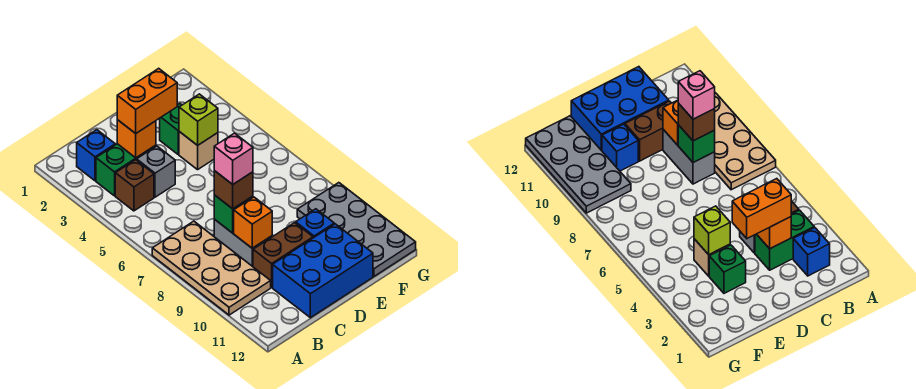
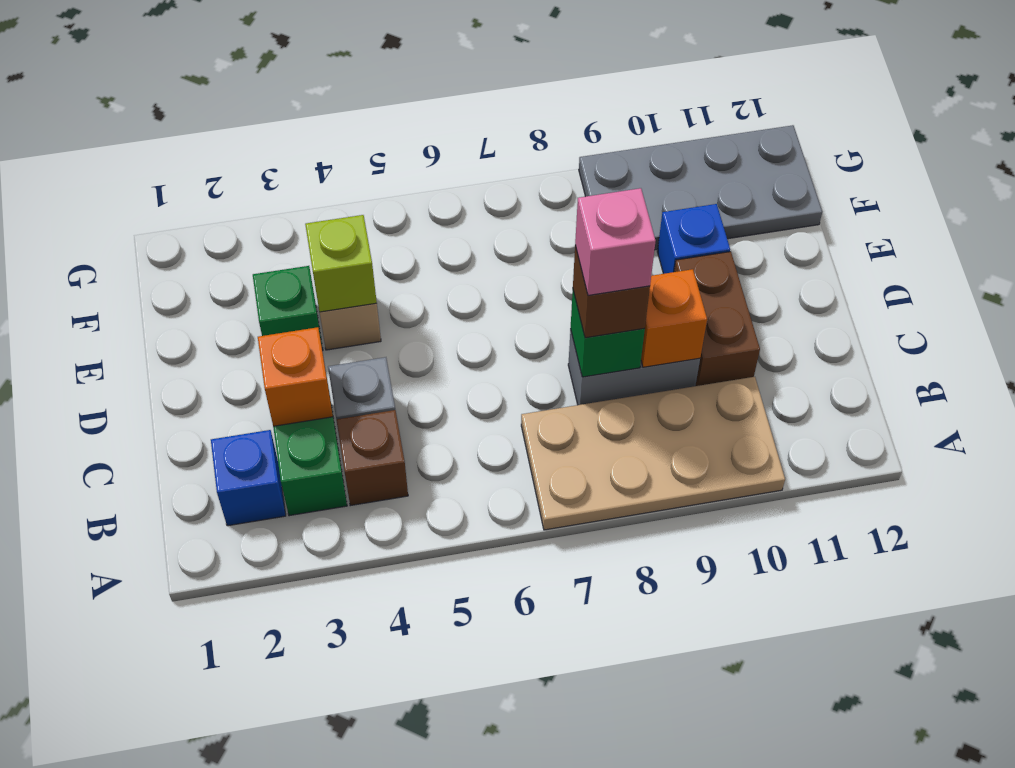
orange brick C3:D3 level 3 -> none
blue brick C11:E12 level 1 -> none

